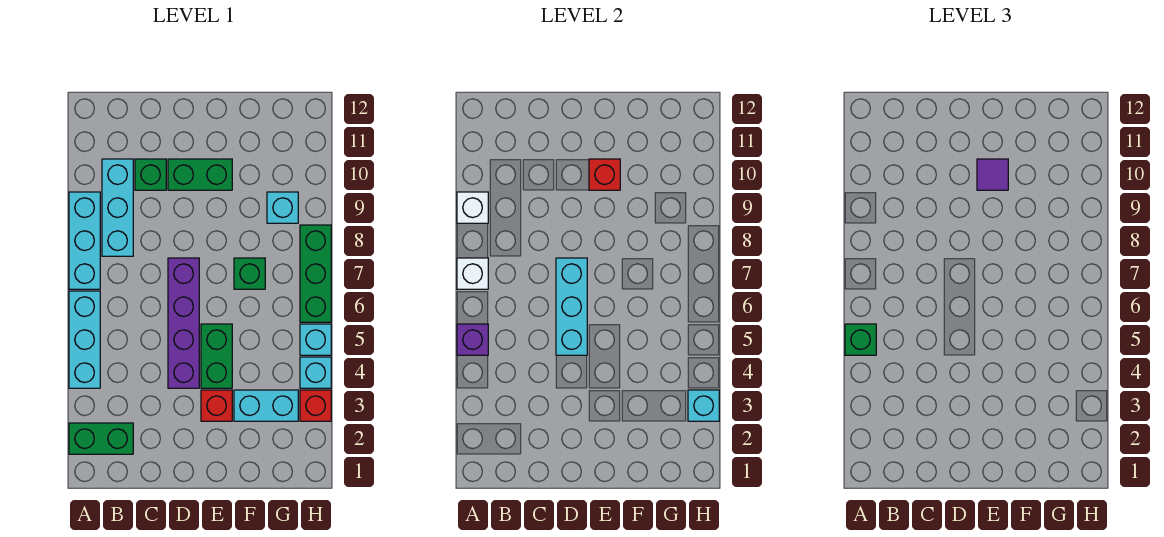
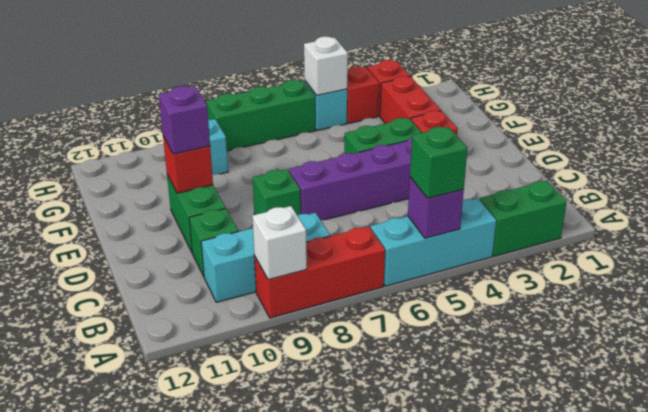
green brick A2:B2 level 1 -> green brick A2:A3 level 1
cyan brick A7:A9 level 1 -> red brick A7:A9 level 1
white brick A7 level 2 -> white brick H5 level 2
cyan brick D5:D7 level 2 -> none
purple tile E10 level 3 -> purple brick E10 level 3
cyan brick F3:G3 level 1 -> red brick F3:G3 level 1
green brick F7 level 1 -> green brick D8 level 1
cyan brick H3 level 2 -> none
cyan brick H4 level 1 -> red brick H4 level 1

